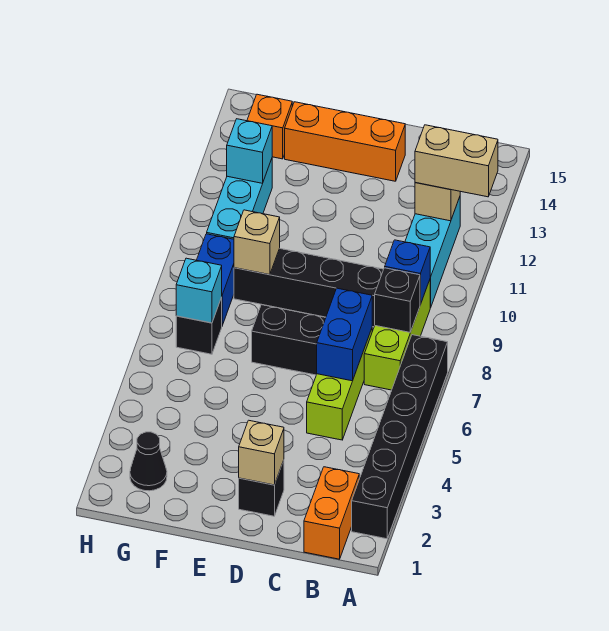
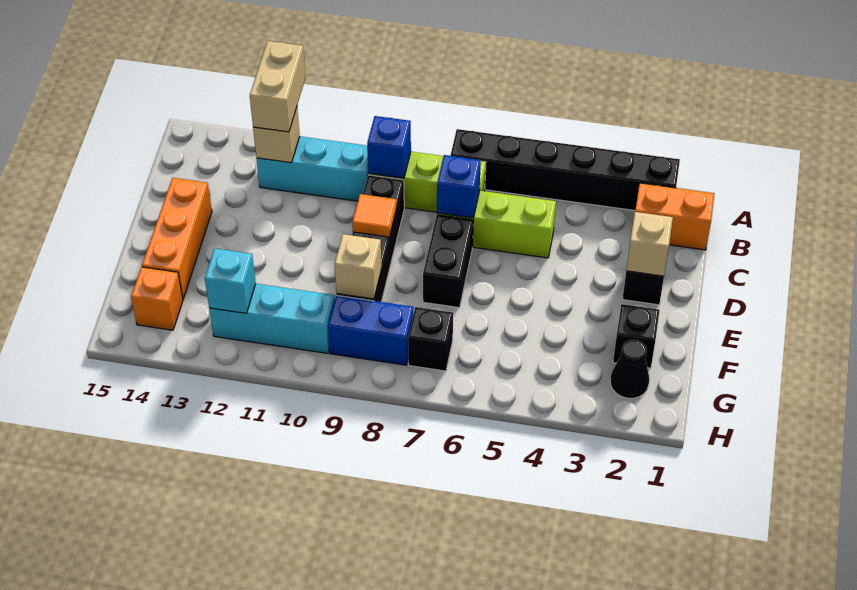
black brick B8 level 2 -> black brick F2 level 1
blue brick C6:C7 level 2 -> blue brick C7 level 2
none -> orange tile D9 level 2
cyan brick G7 level 2 -> none

